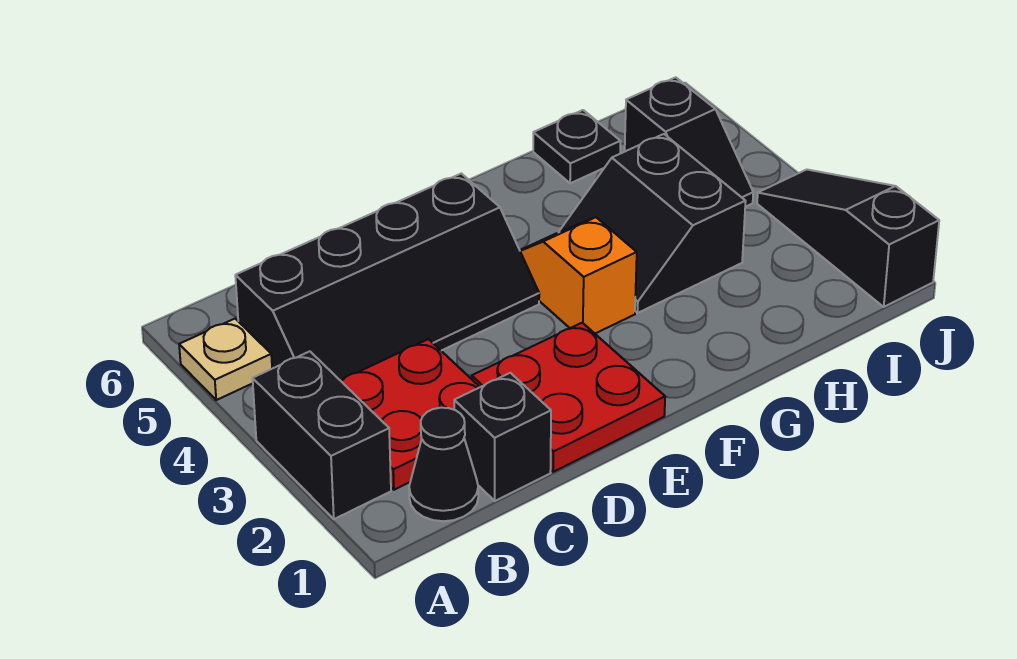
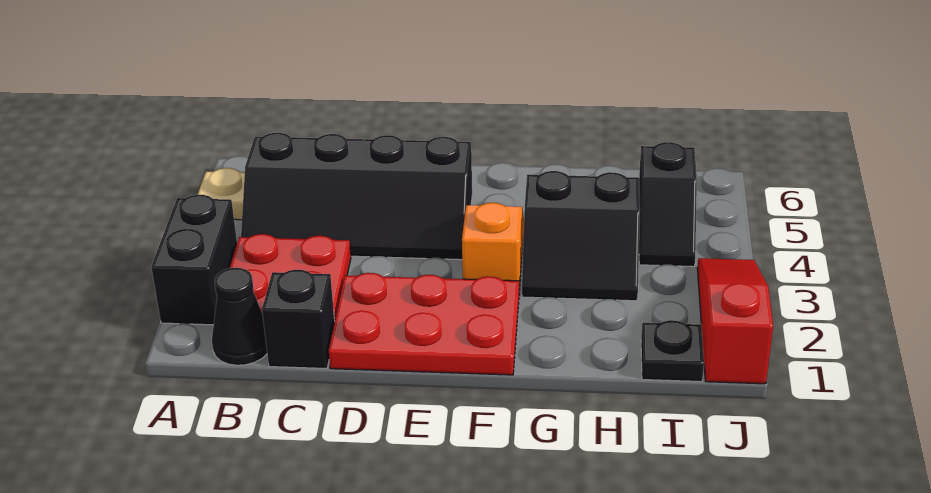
red plate D1:E2 level 1 -> red plate D1:F2 level 1
black slope G3:H4 level 1 top H -> black slope G3:H4 level 1 top 4
black plate H6 level 1 -> black plate I1 level 1
black slope J1:J3 level 1 top 1 -> red slope J1:J3 level 1 top 1

